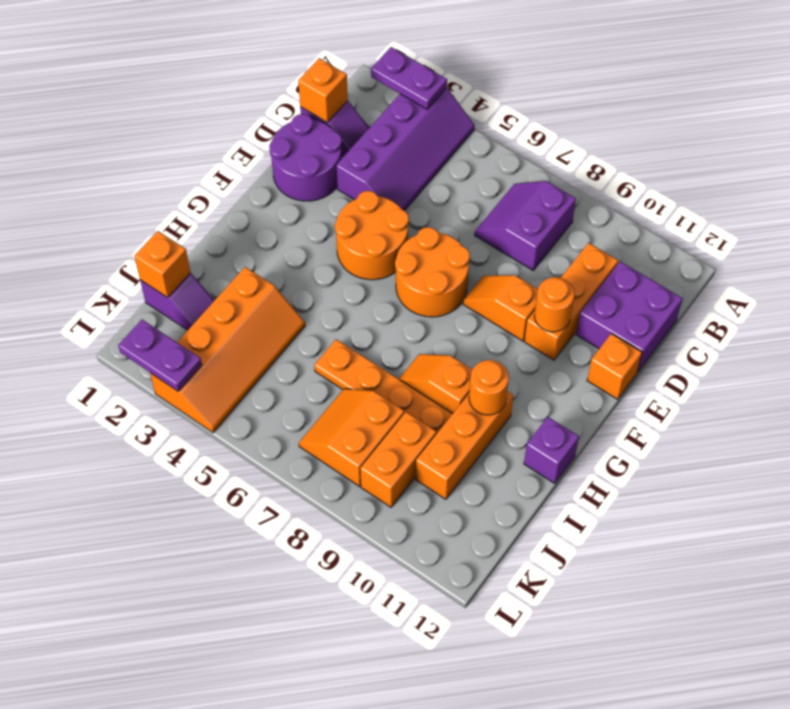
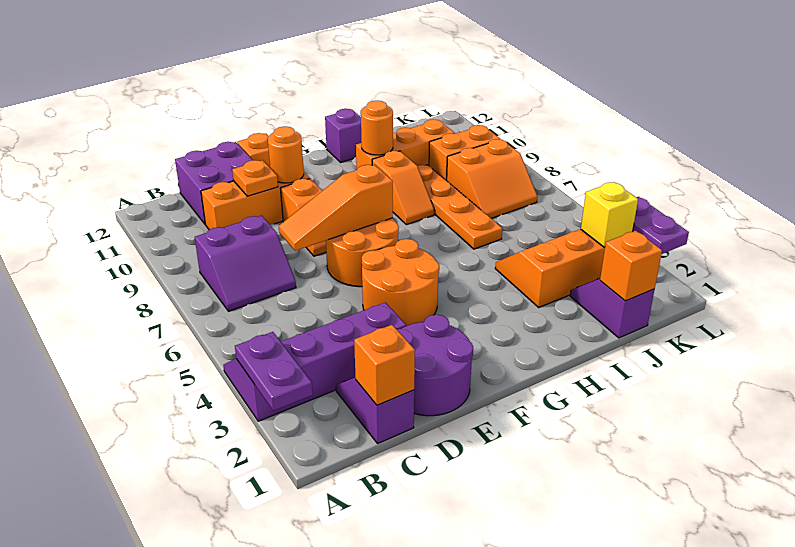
none -> orange slope D7:F7 level 2 top F
none -> orange plate D10 level 2
none -> yellow brick K3 level 2

